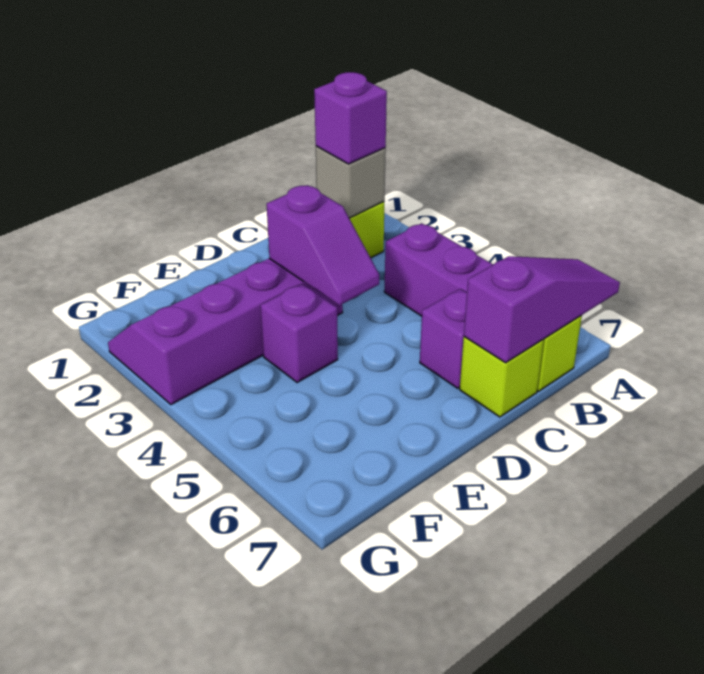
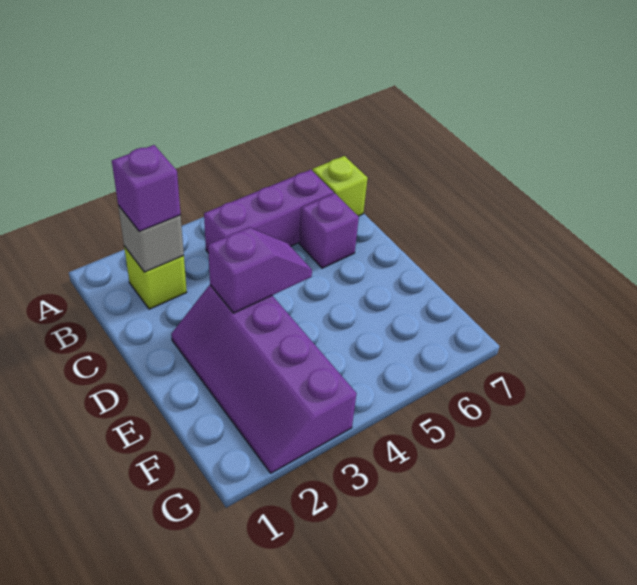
purple slope A7:C7 level 2 top C -> none
lime brick C7 level 1 -> none
purple brick E4 level 1 -> none

